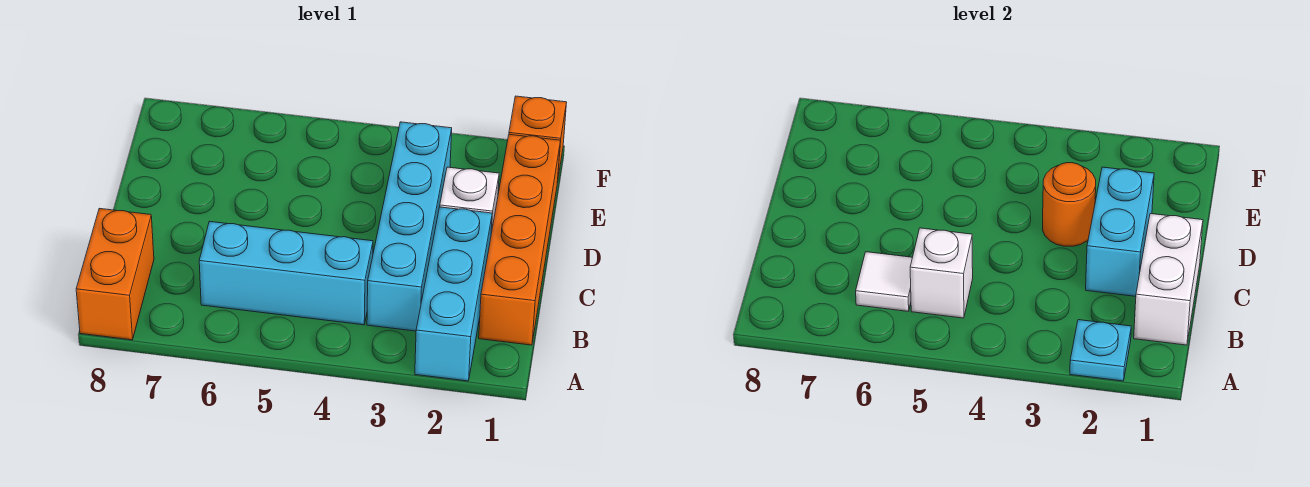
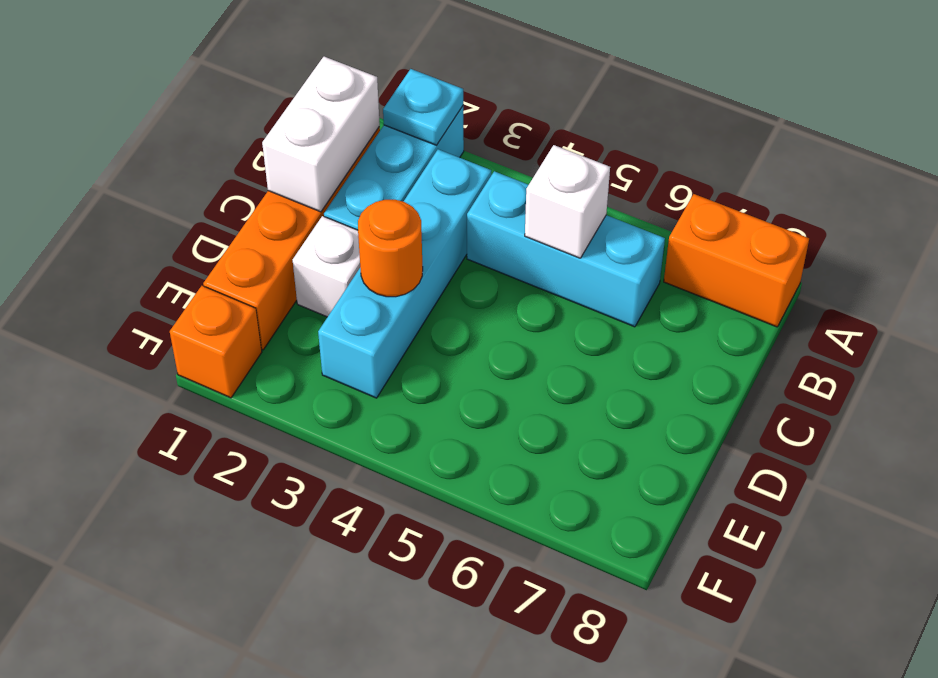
orange brick A8:B8 level 1 -> orange brick A7:A8 level 1
white tile B6 level 2 -> none
cyan brick C2:D2 level 2 -> none

